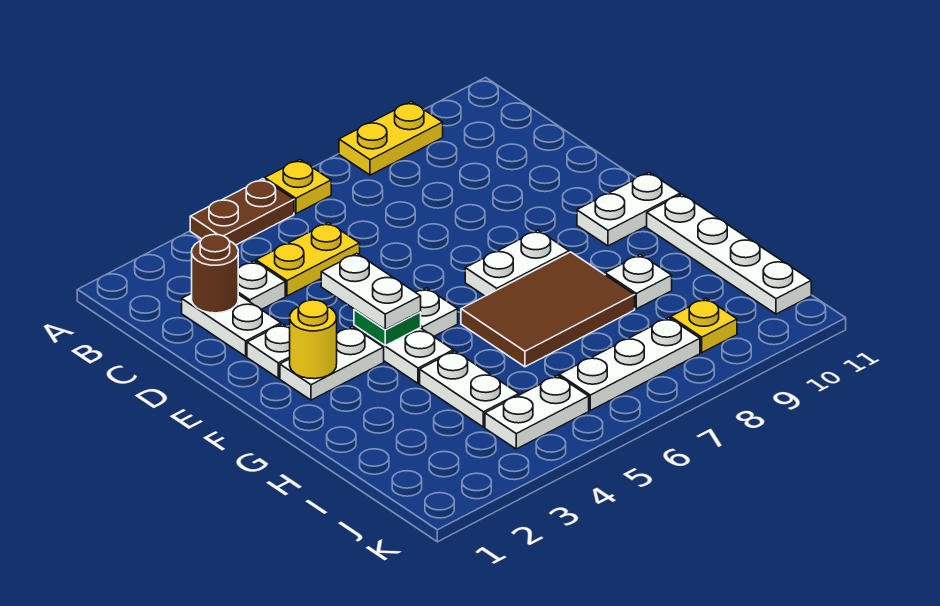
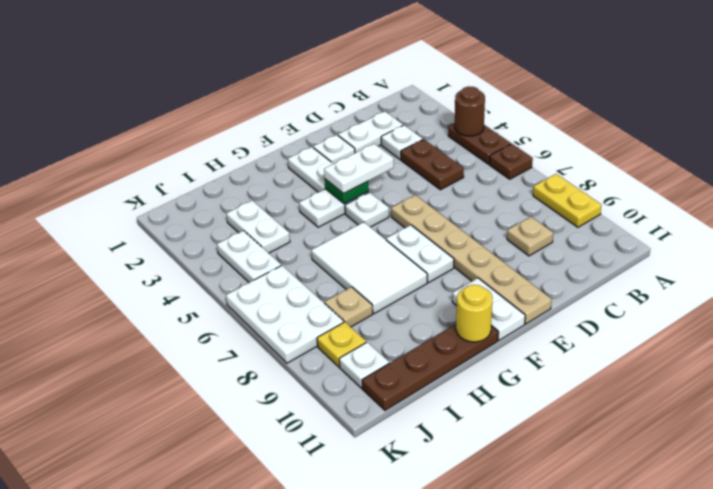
yellow plate A6 level 1 -> brown plate A6 level 1
brown round brick C2 level 2 -> brown round brick A4 level 2
yellow plate C4:C5 level 1 -> brown plate C4:C5 level 1
none -> tan plate C9 level 1
none -> tan plate E6:E11 level 1
yellow round brick F2 level 2 -> yellow round brick G11 level 2
brown tile G6:H8 level 1 -> white tile G6:H8 level 1
white plate G11:J11 level 1 -> brown plate G11:J11 level 1
white plate H4:I4 level 1 -> white plate I3:I4 level 1
white plate H9 level 1 -> white plate J10 level 1
none -> tan plate I8 level 1
white plate J6:J8 level 1 -> white plate J6:K8 level 1

